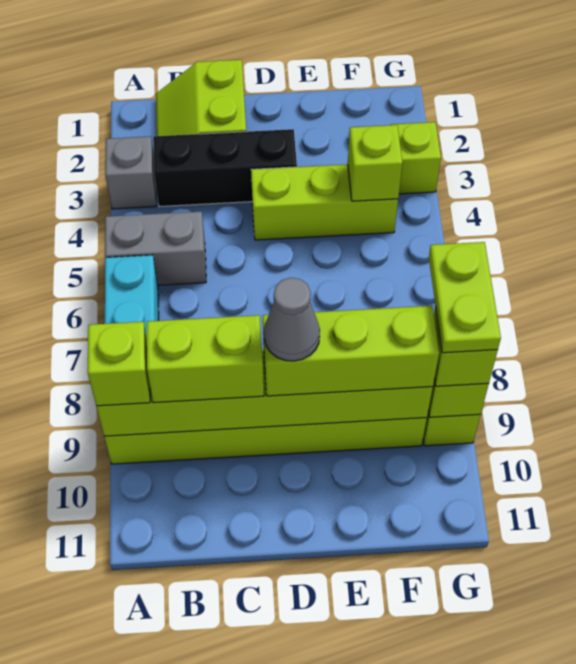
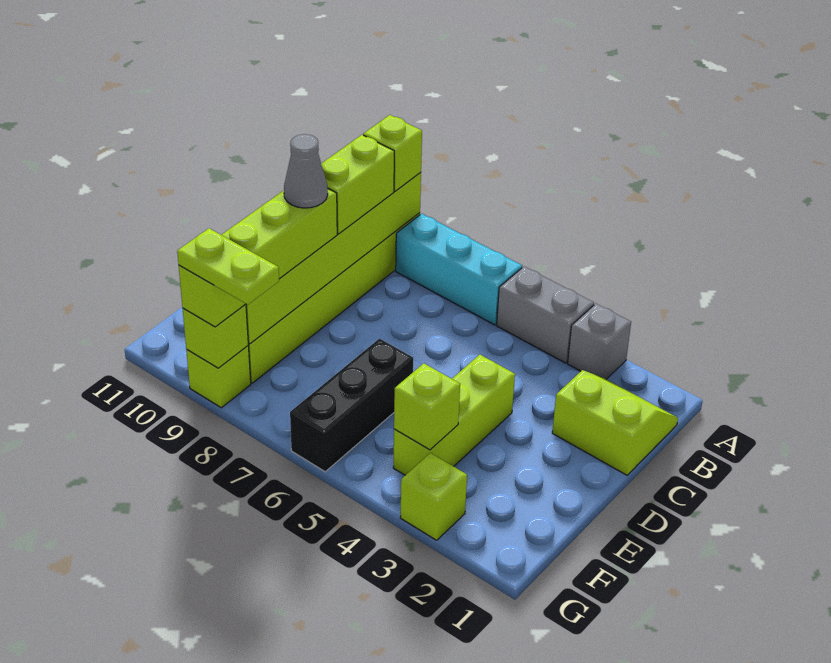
grey brick A5:B5 level 1 -> grey brick A4:A5 level 1
black brick B3:D3 level 1 -> black brick E6:G6 level 1

